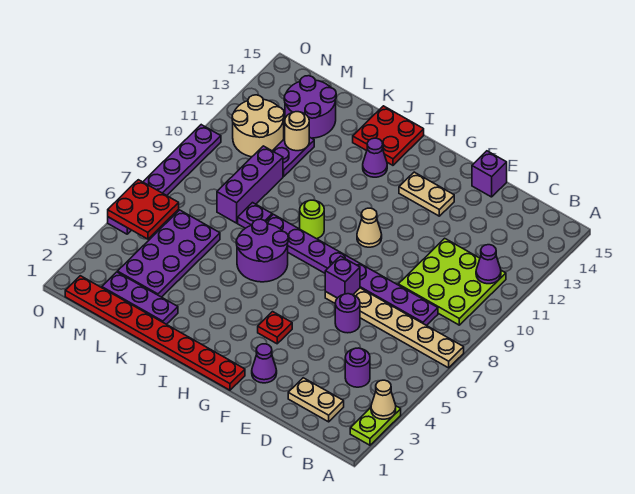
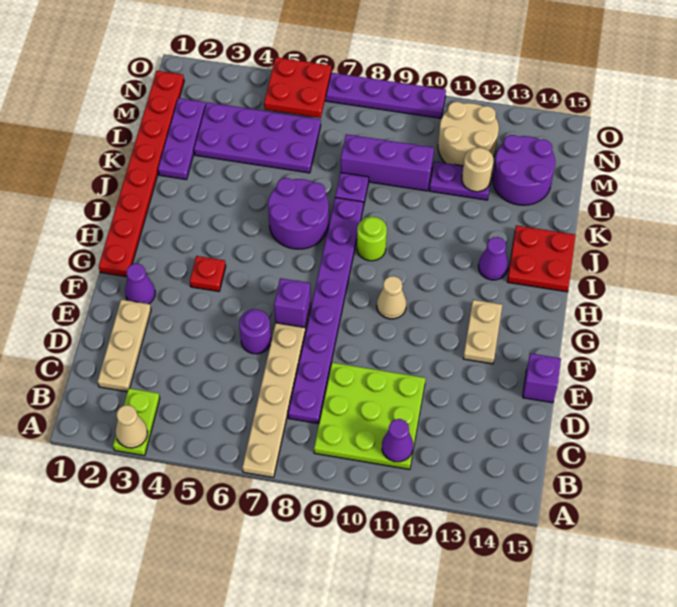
lime plate A2:A3 level 1 -> lime plate A3:B3 level 1
tan plate C2:D2 level 1 -> tan plate C2:E2 level 1
purple round brick C4 level 1 -> none

